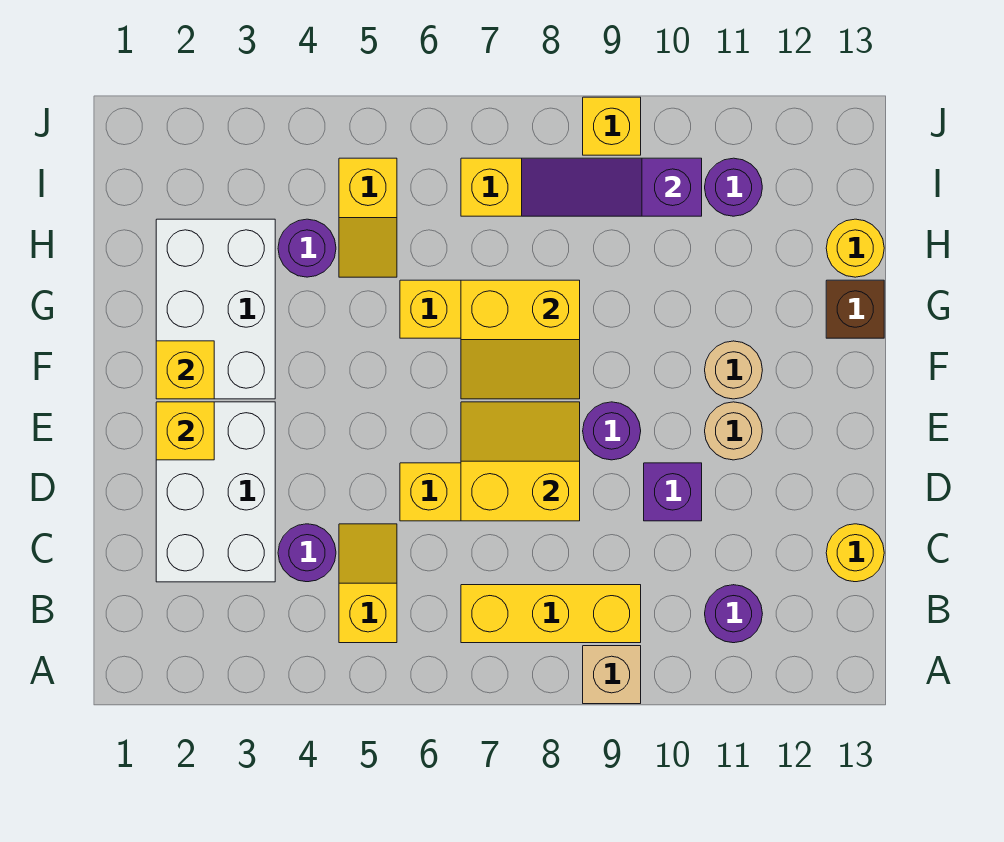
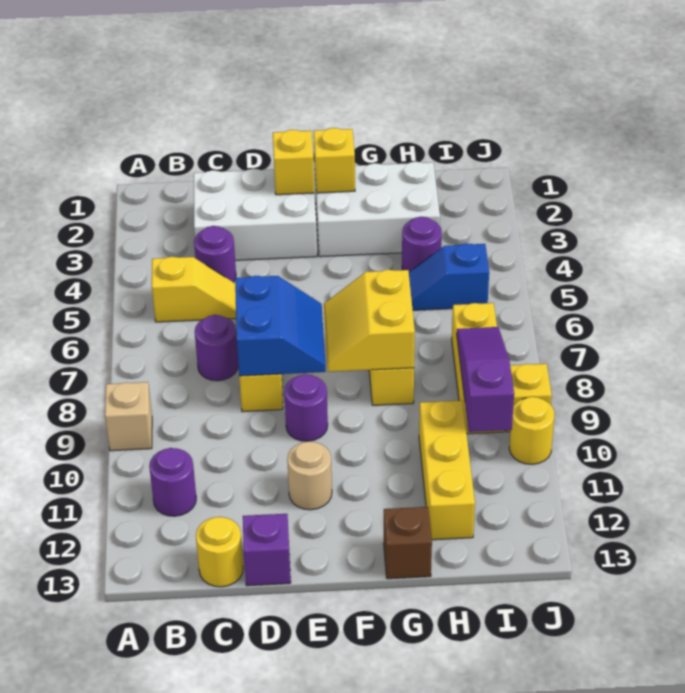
yellow brick B7:B9 level 1 -> yellow brick H10:H12 level 1
yellow slope D7:E8 level 2 top D -> blue slope D7:E8 level 2 top D
purple brick D10 level 1 -> purple brick D13 level 1
tan round brick F11 level 1 -> none
yellow slope H5:I5 level 1 top I -> blue slope H5:I5 level 1 top I
yellow round brick H13 level 1 -> yellow round brick J10 level 1
purple round brick I11 level 1 -> purple round brick C7 level 1

